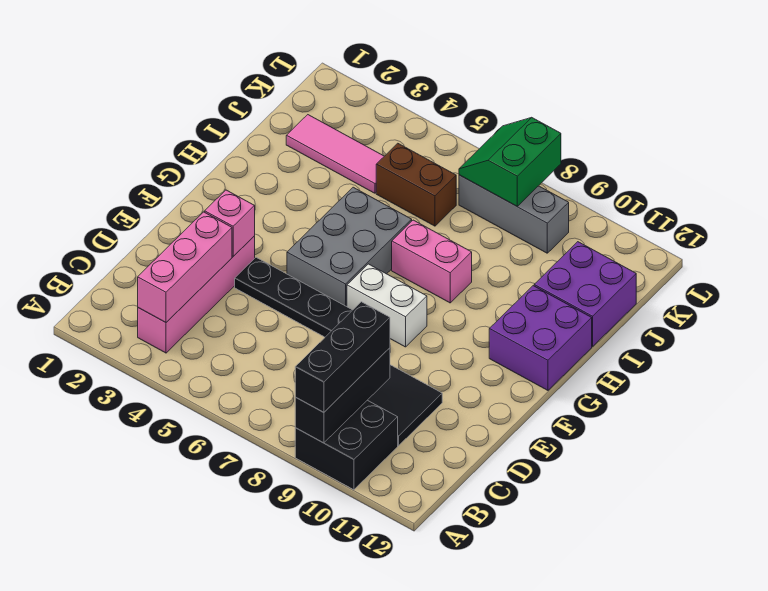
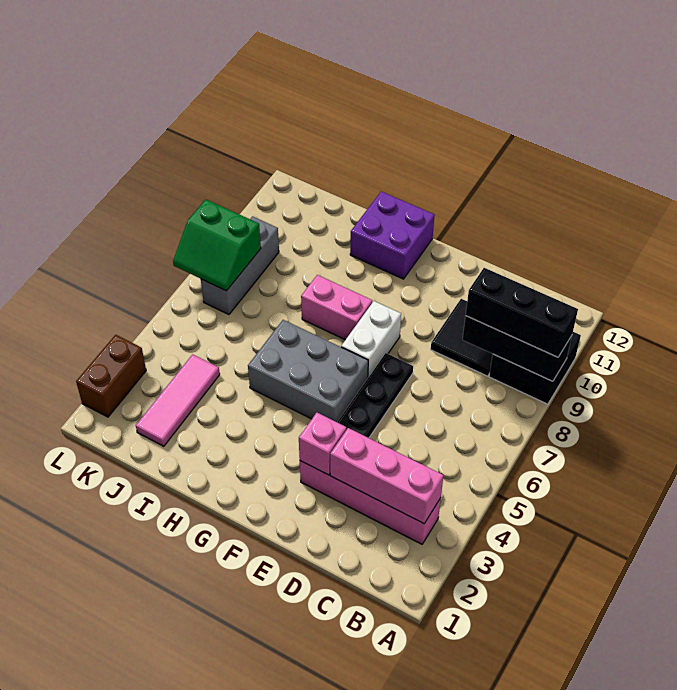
pink brick H7:H8 level 1 -> pink brick G8:H8 level 1
purple brick I11:J12 level 1 -> none
brown brick J5:J6 level 1 -> brown brick L2:L3 level 1

